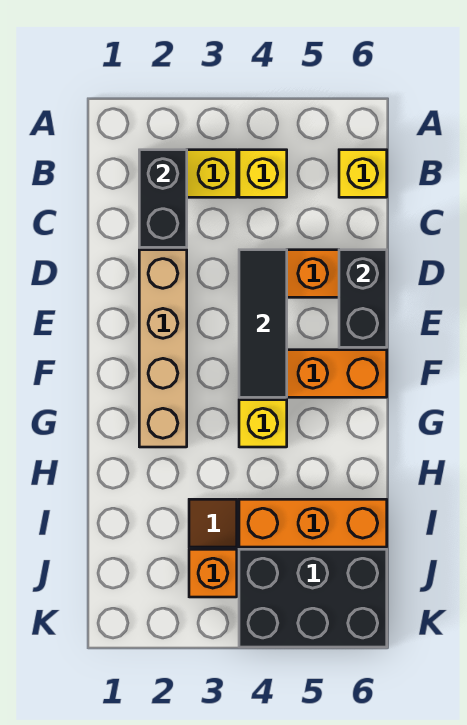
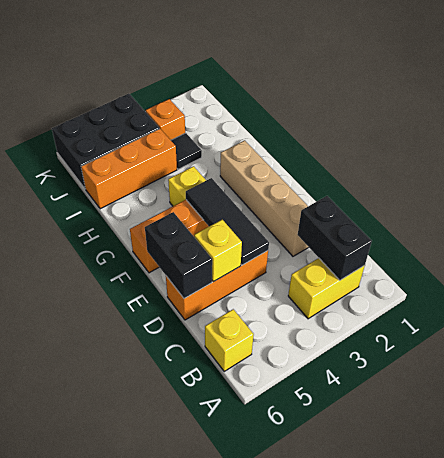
yellow brick B4 level 1 -> yellow brick D5 level 2
brown tile I3 level 1 -> black tile I3 level 1

